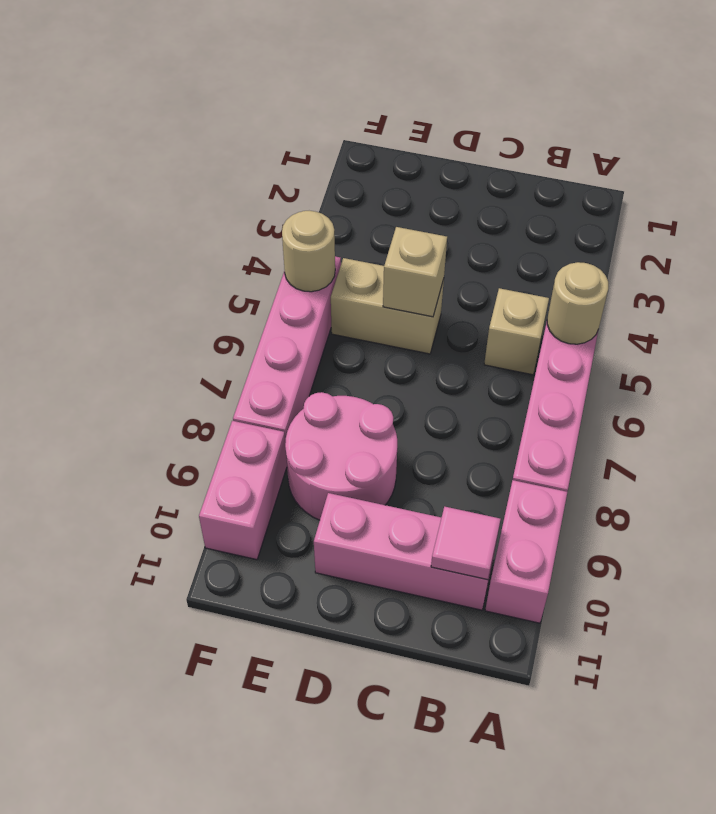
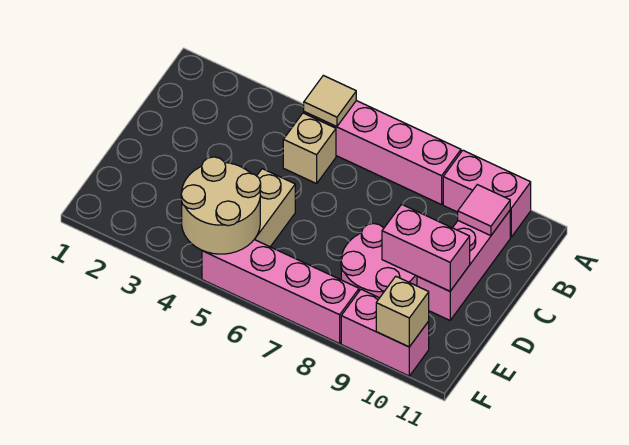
tan round brick A5 level 2 -> tan tile A5 level 2
tan brick D5 level 2 -> tan brick F10 level 2
none -> pink brick D9:D10 level 2
tan round brick F5 level 2 -> tan round brick E4:F5 level 2

